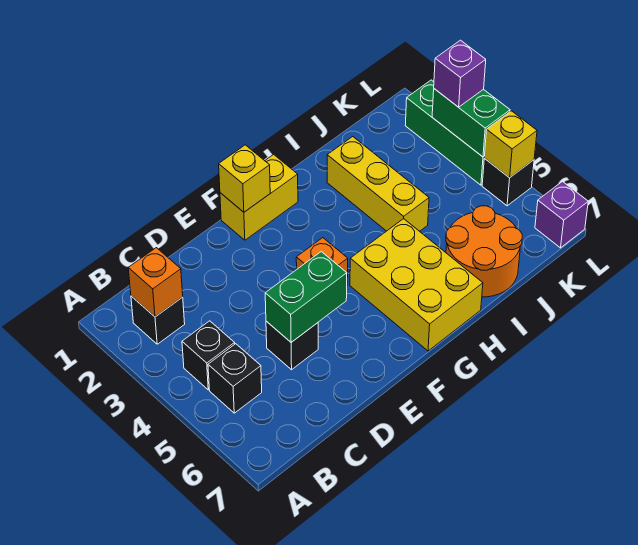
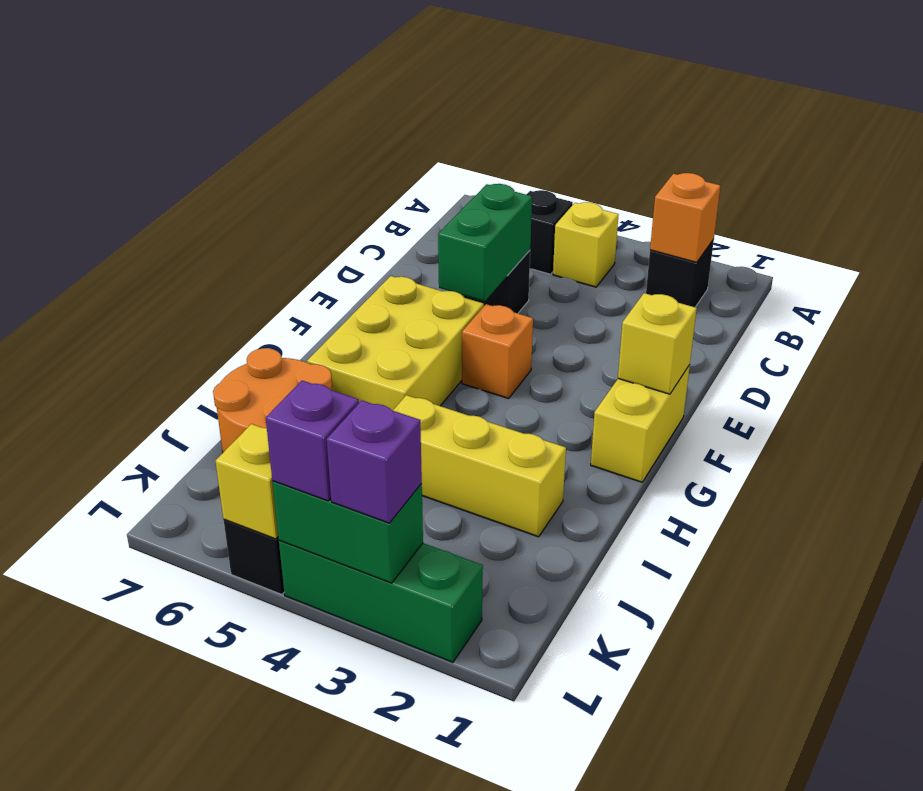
black brick B4 level 1 -> yellow brick B4 level 1
yellow brick G5:H7 level 1 -> yellow brick F5:H6 level 1
purple brick L7 level 1 -> purple brick L4 level 3

